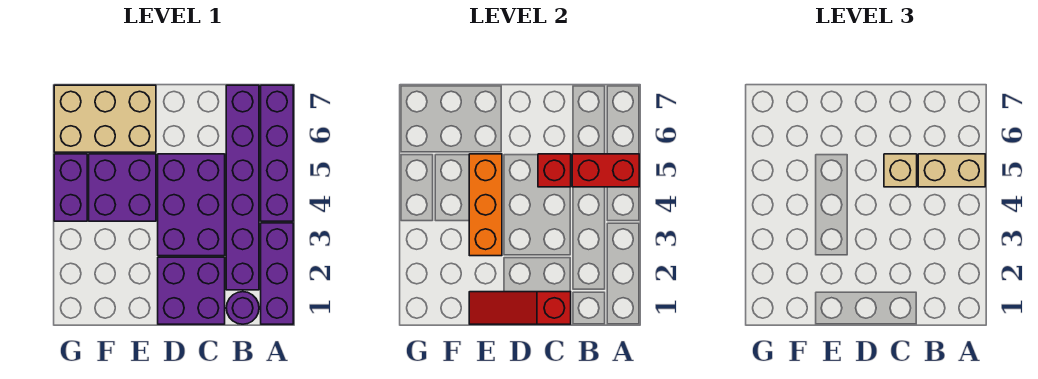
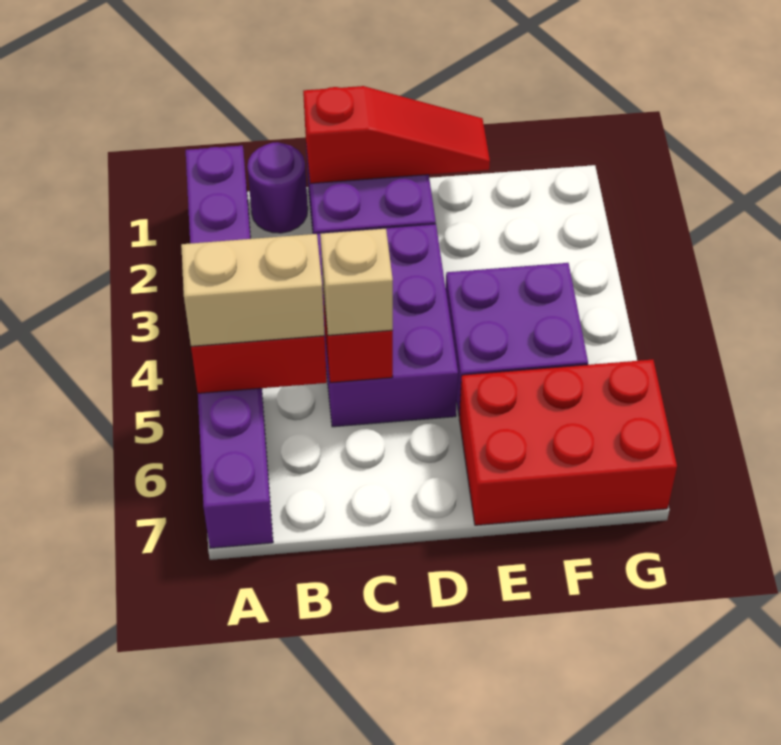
purple brick B2:B7 level 1 -> none
orange brick E3:E5 level 2 -> none
tan brick E6:G7 level 1 -> red brick E6:G7 level 1
purple brick G4:G5 level 1 -> none

